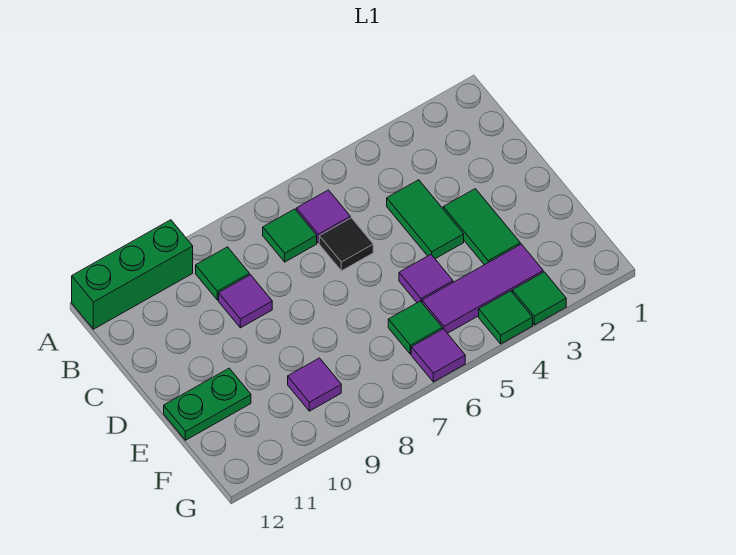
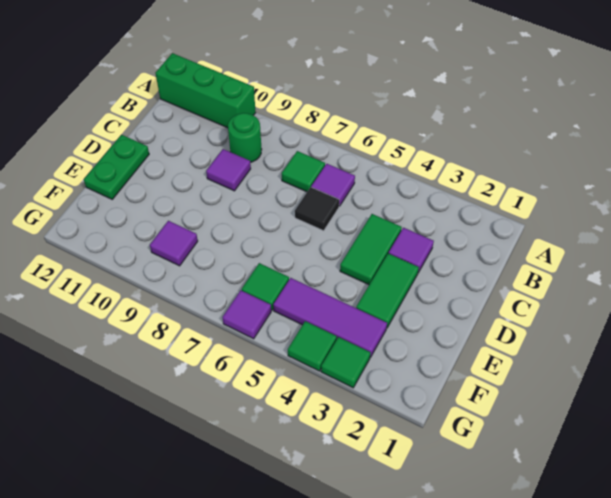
green tile B9 level 1 -> green round brick B9 level 1
purple tile E5 level 1 -> purple tile C3 level 1
green plate E11:E12 level 1 -> green plate D12:E12 level 1

